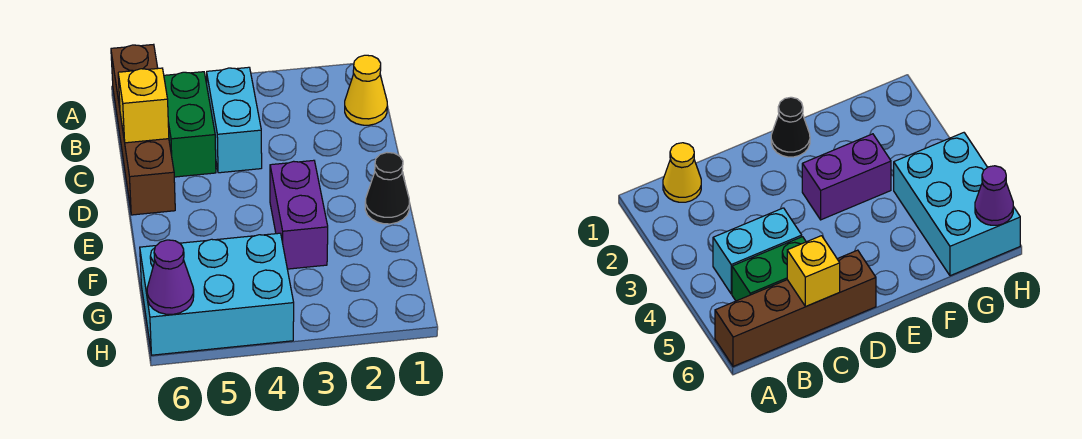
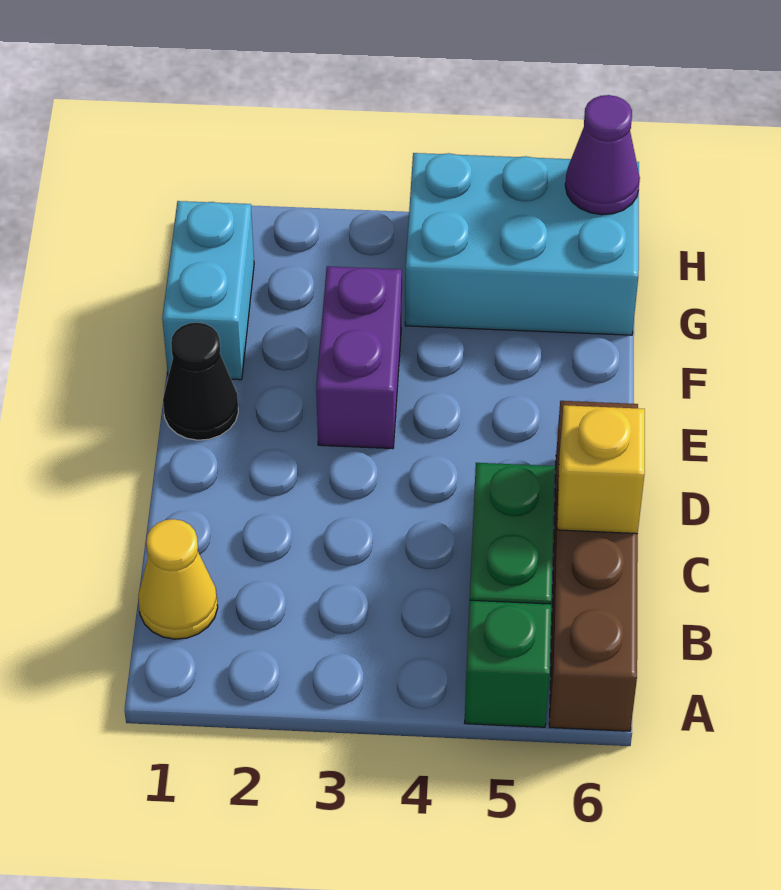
none -> green brick A5 level 1
cyan brick B4:C4 level 1 -> cyan brick F1:G1 level 1

